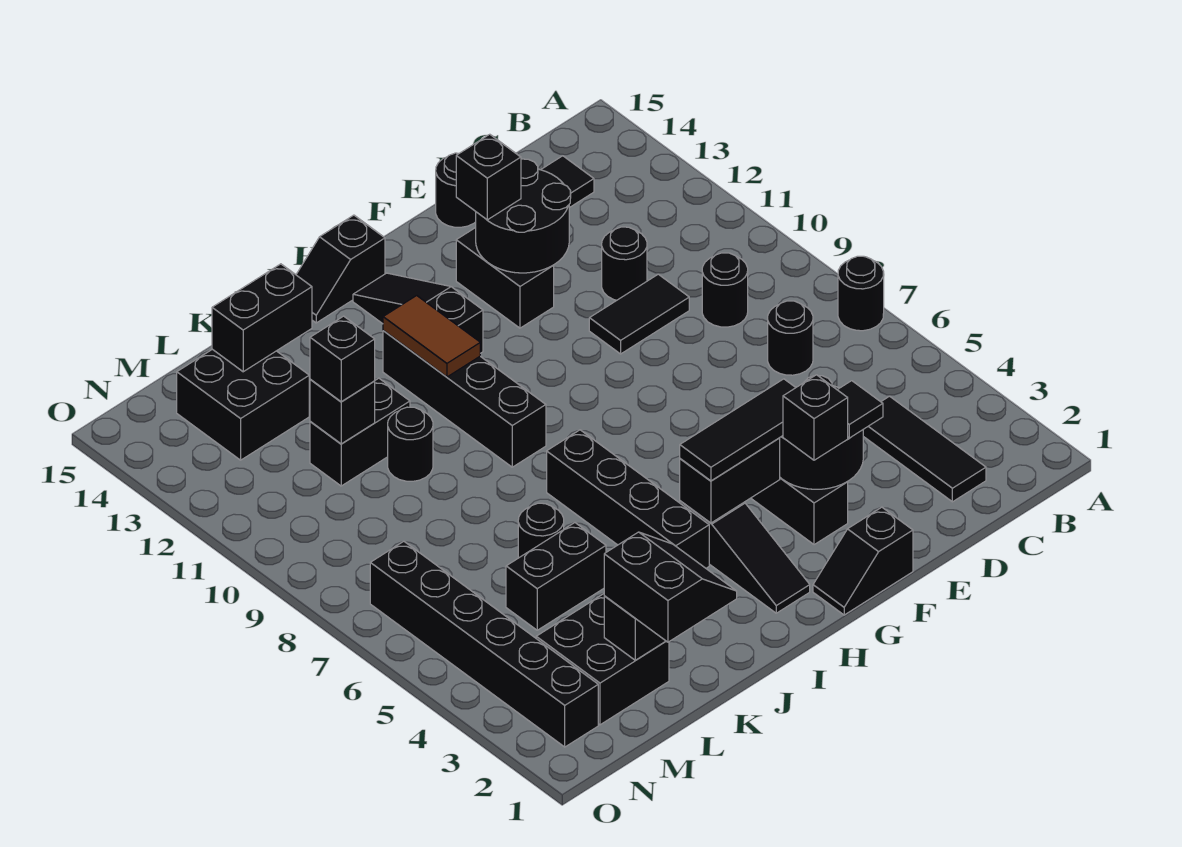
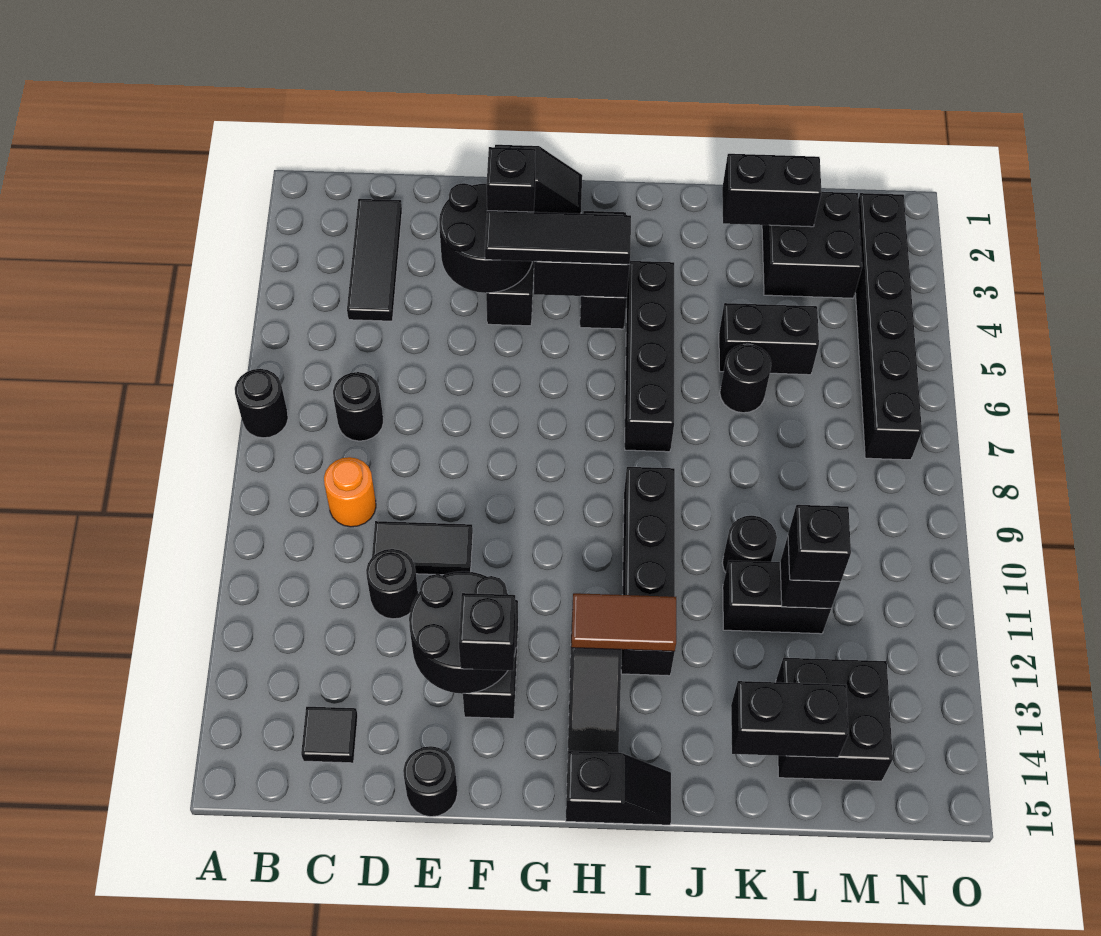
black round brick C9 level 1 -> orange round brick C9 level 1
black tile E3 level 3 -> none
brown tile I11:I12 level 2 -> brown tile H12:I12 level 2
black slope K1:L2 level 3 top L -> none

